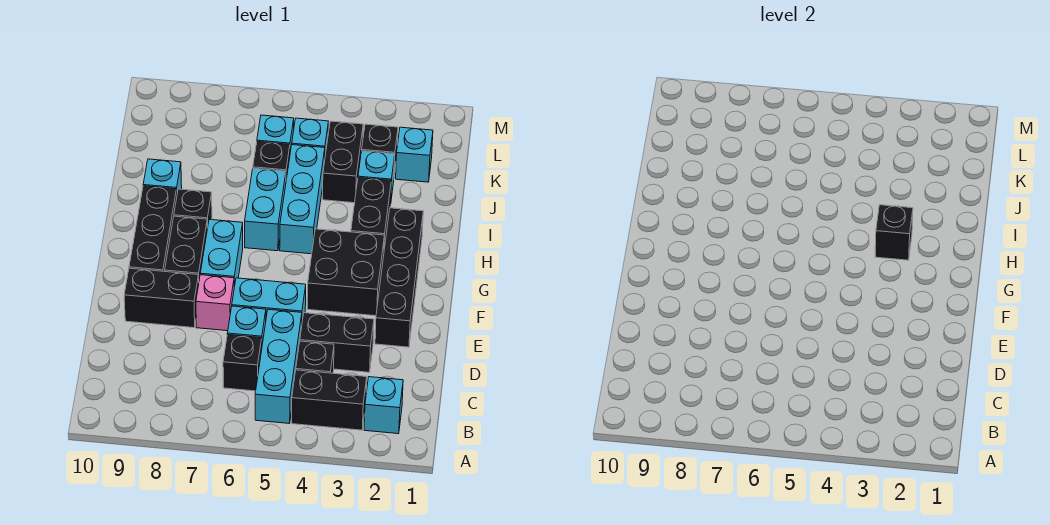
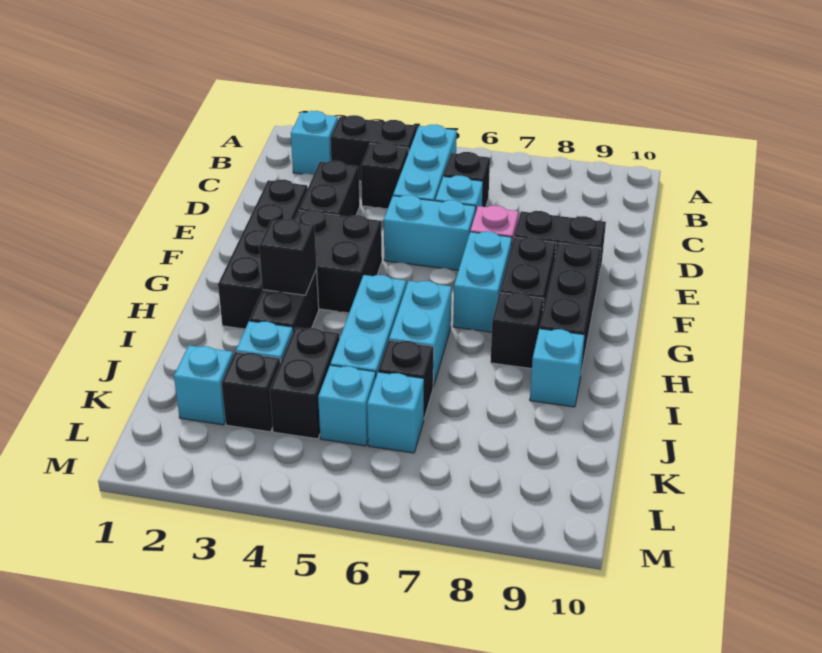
black brick D3:D4 level 1 -> black brick D3:E3 level 1

